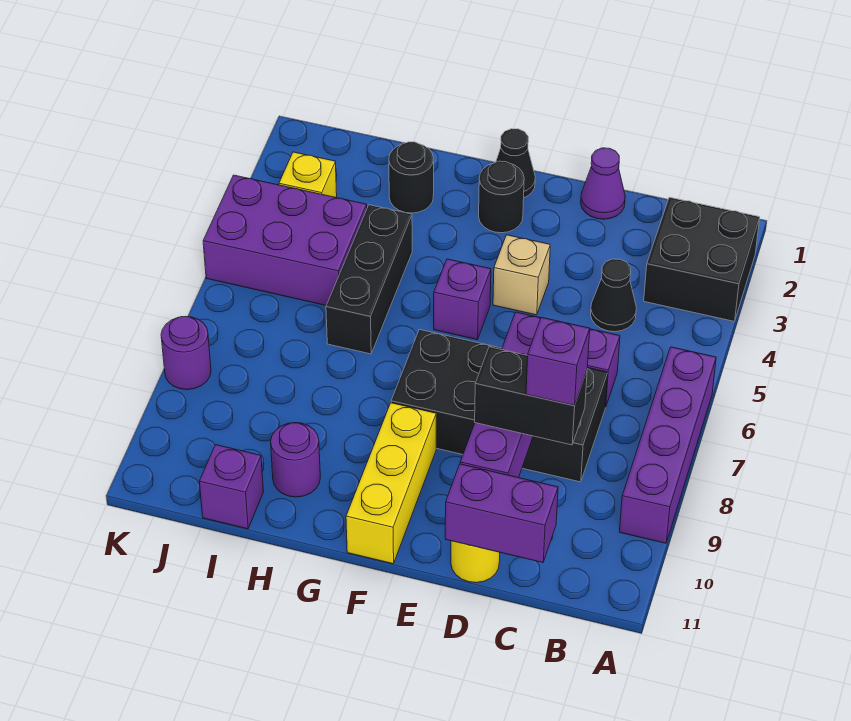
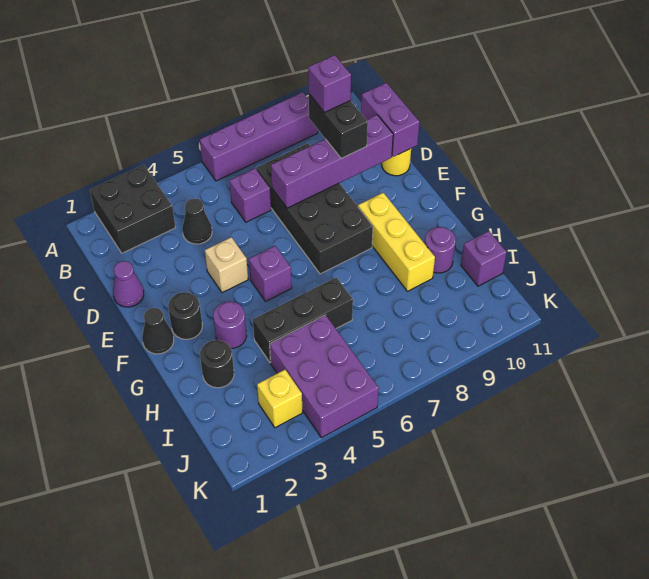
yellow brick F9:F11 level 1 -> yellow brick F9:H9 level 1
purple round brick K8 level 1 -> purple round brick G3 level 1

